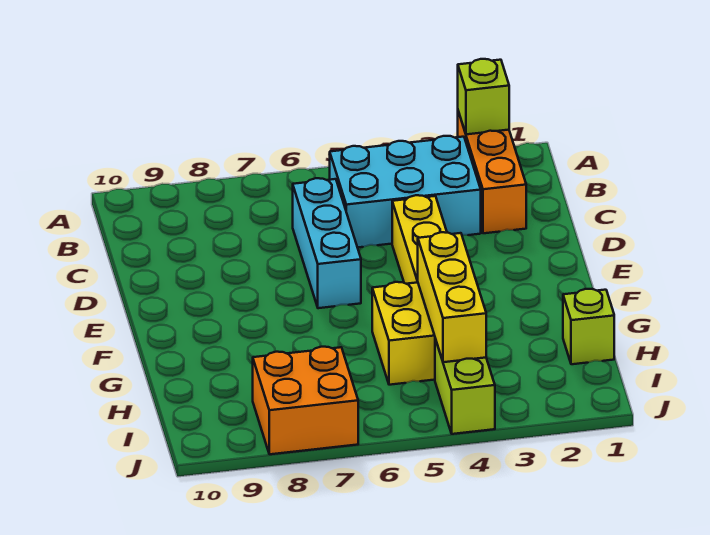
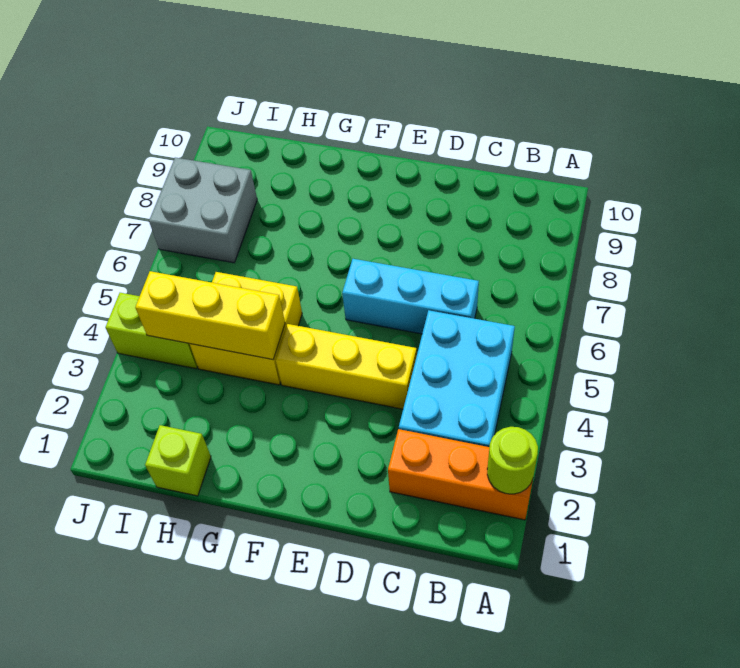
lime brick A2 level 2 -> lime round brick A2 level 2
orange brick I7:J8 level 1 -> grey brick I7:J8 level 1

